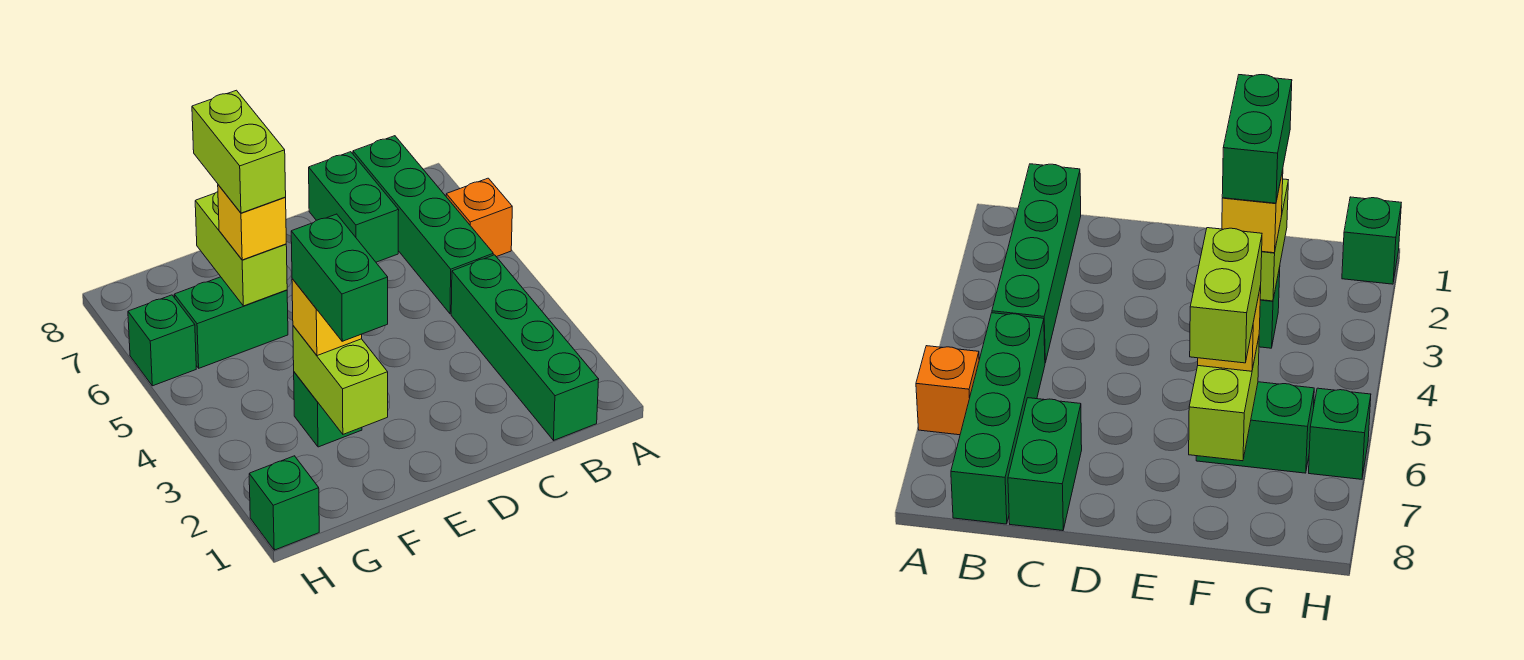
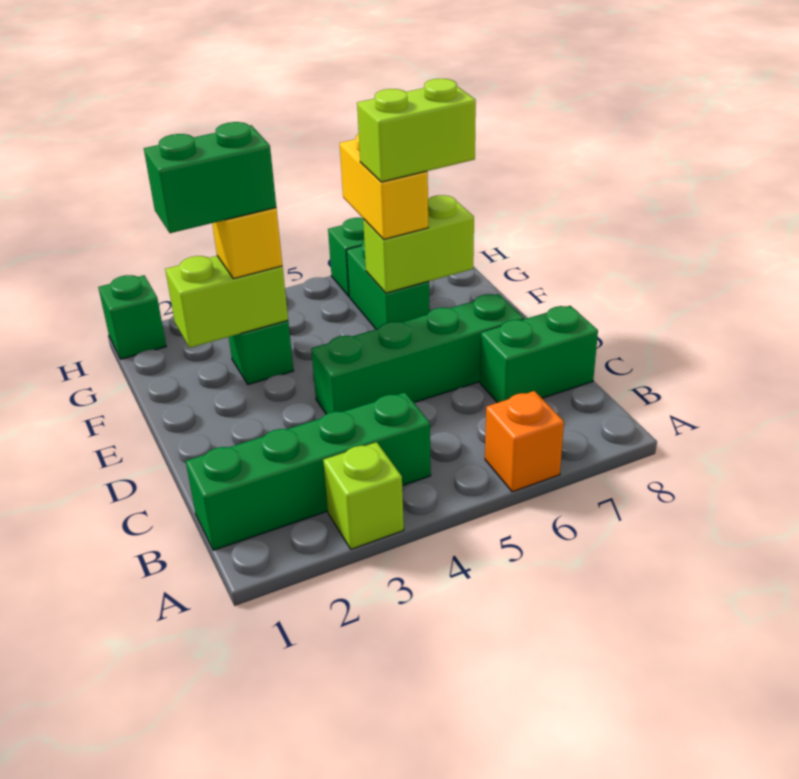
none -> lime brick A3 level 1
green brick B5:B8 level 1 -> green brick D4:D7 level 1
yellow brick F6 level 3 -> yellow brick F6:G6 level 3

